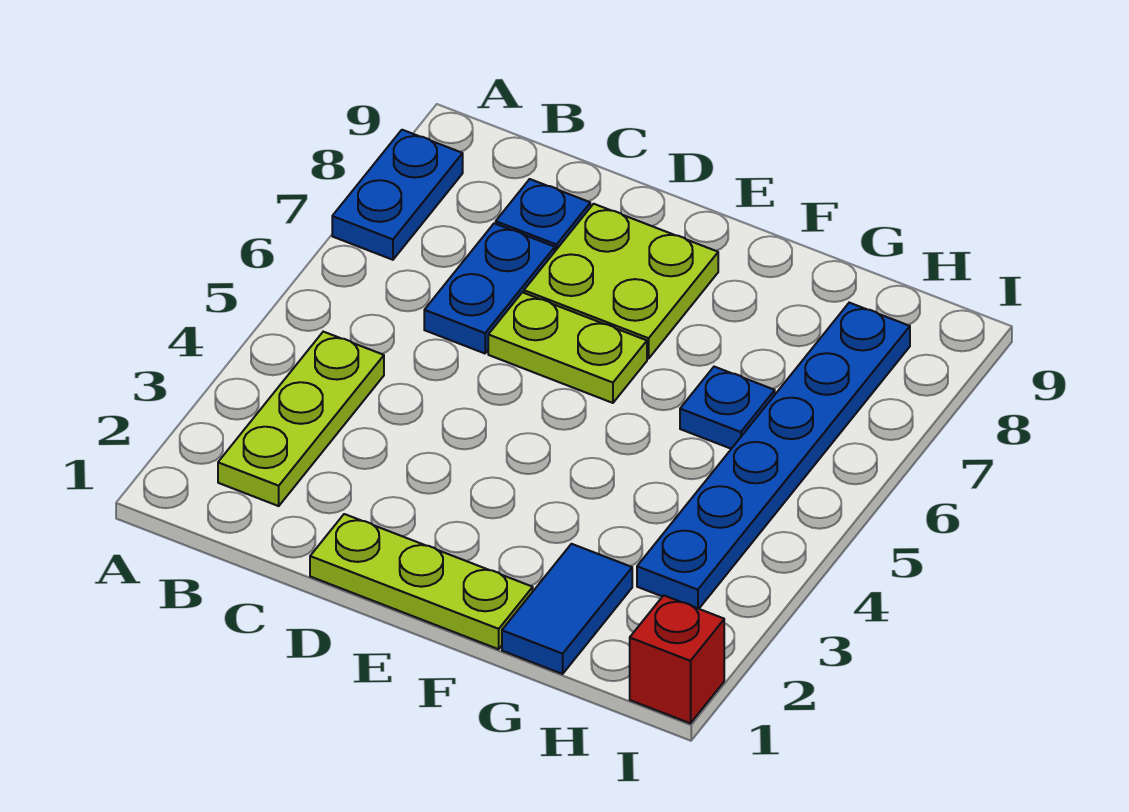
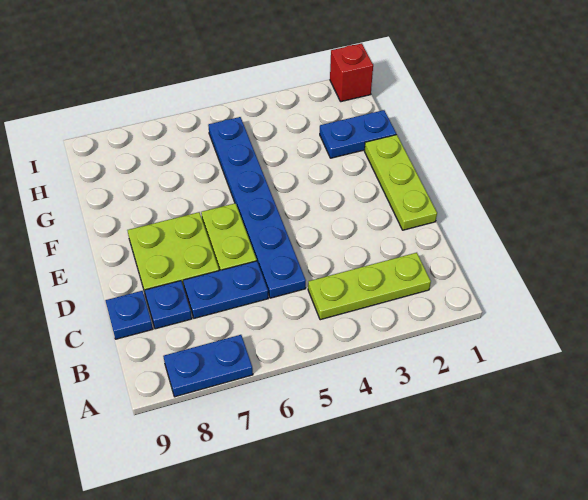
blue tile G1:G2 level 1 -> blue plate G1:G2 level 1
blue plate G6 level 1 -> blue plate C9 level 1
blue plate H3:H8 level 1 -> blue plate C5:H5 level 1

